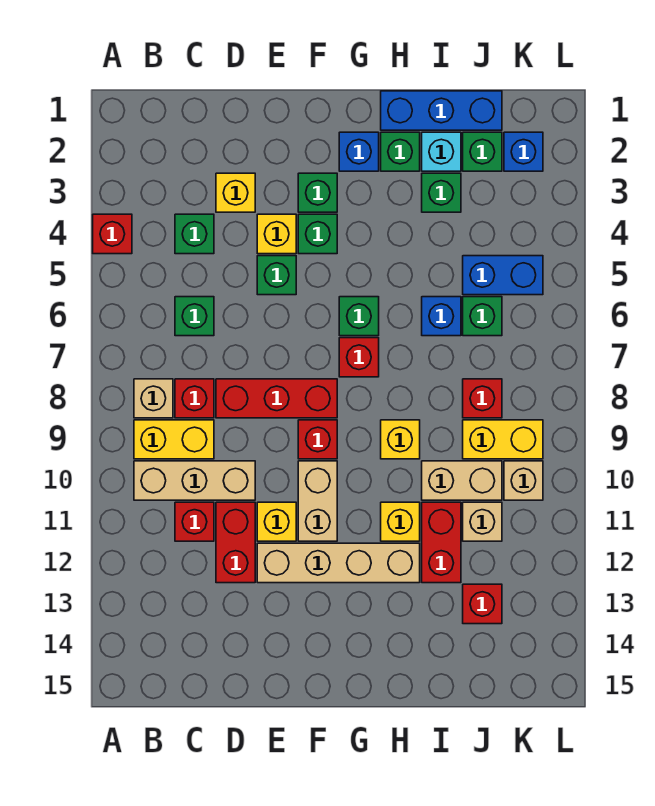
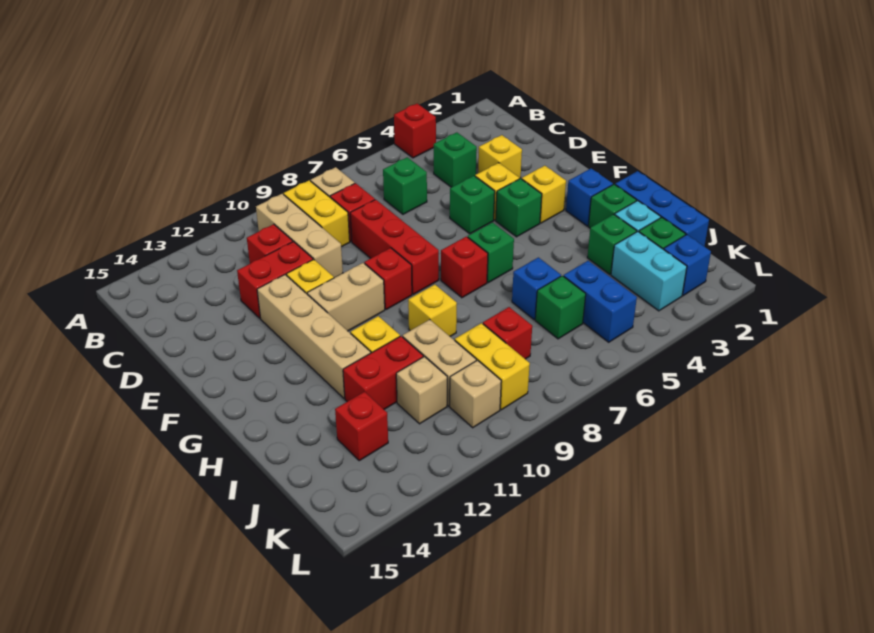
green brick F3 level 1 -> yellow brick F3 level 1
none -> cyan brick J3:K3 level 1

